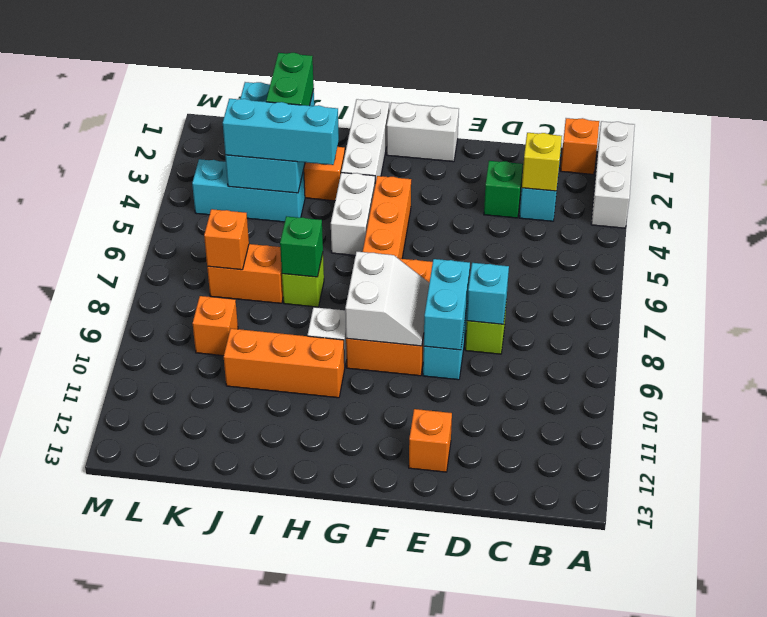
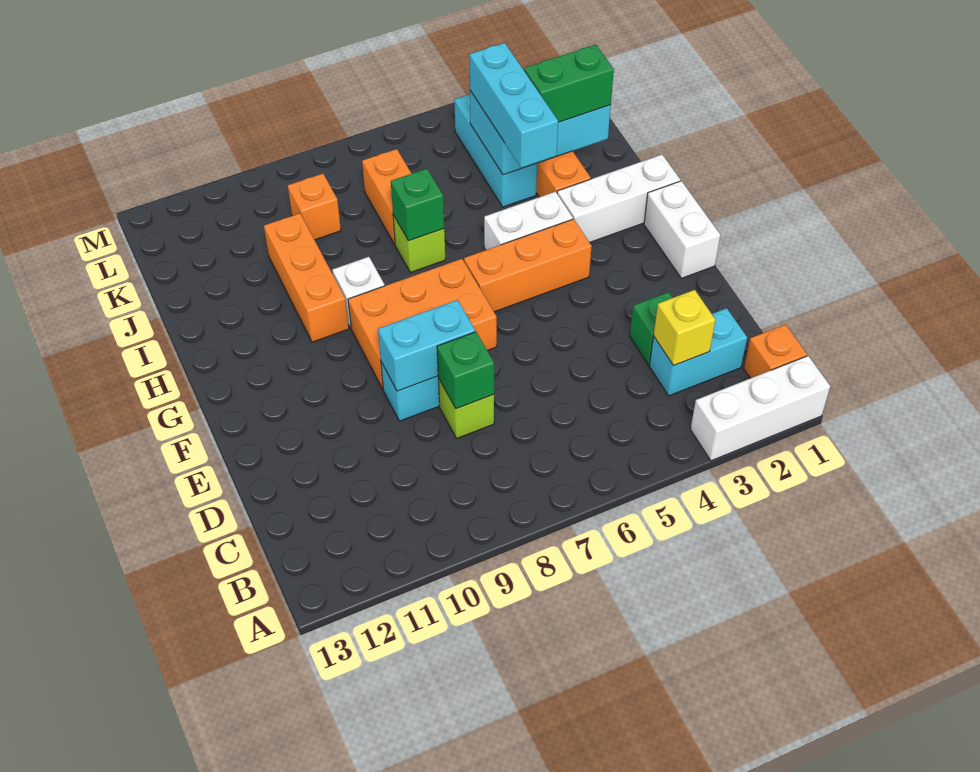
cyan brick D8 level 2 -> green brick D8 level 2
orange brick E12 level 1 -> none
white slope F8:G9 level 2 top G -> none
orange brick K7 level 2 -> none

